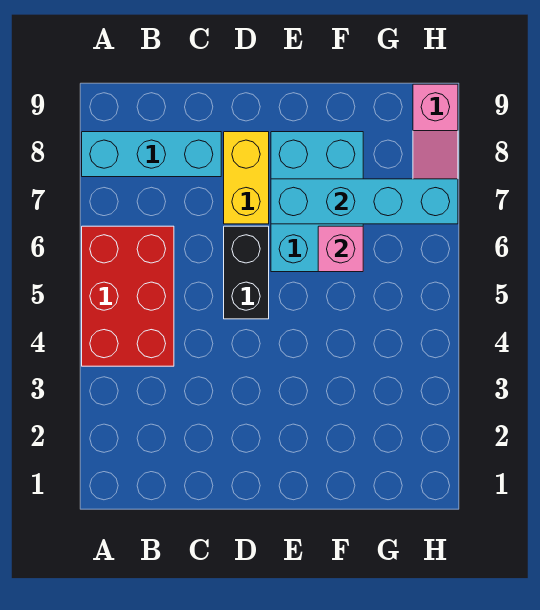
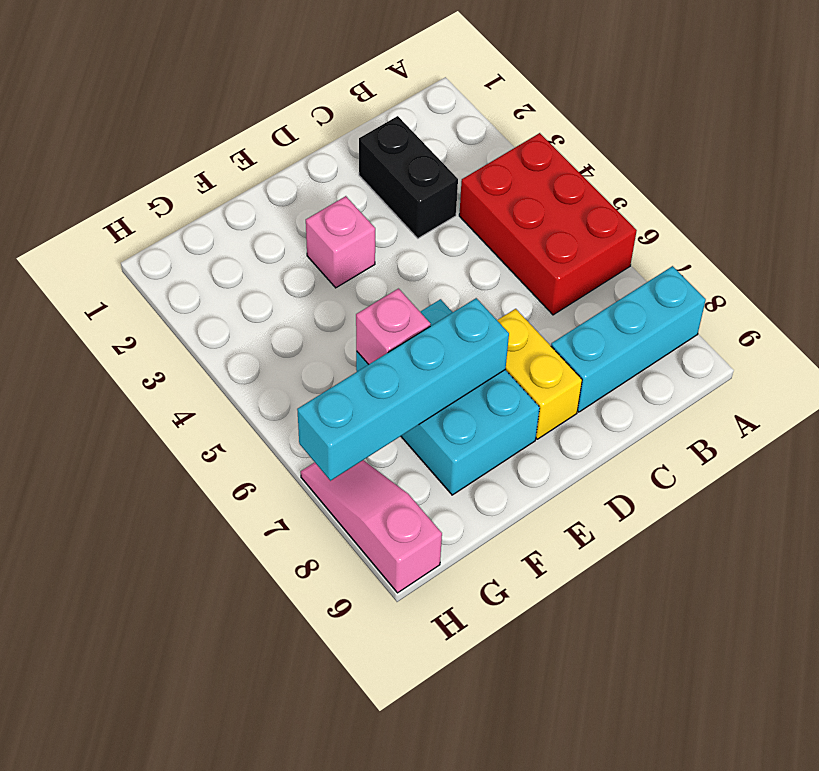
black brick D5:D6 level 1 -> black brick C2:C3 level 1
none -> pink brick E3 level 1

